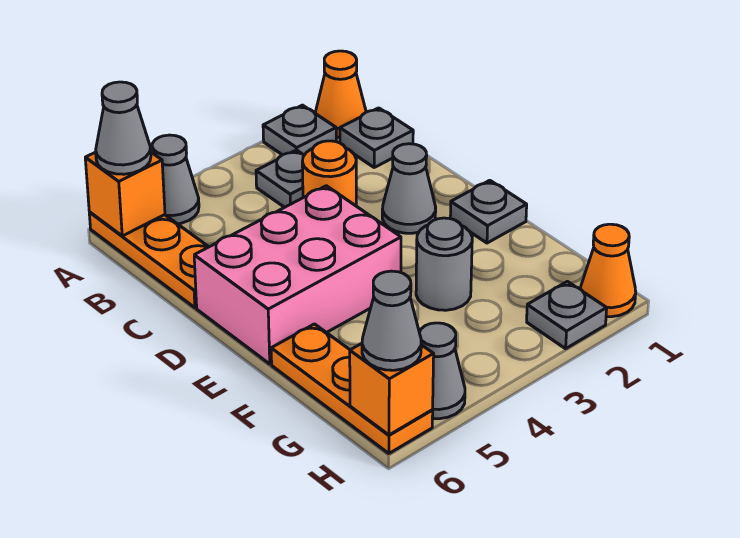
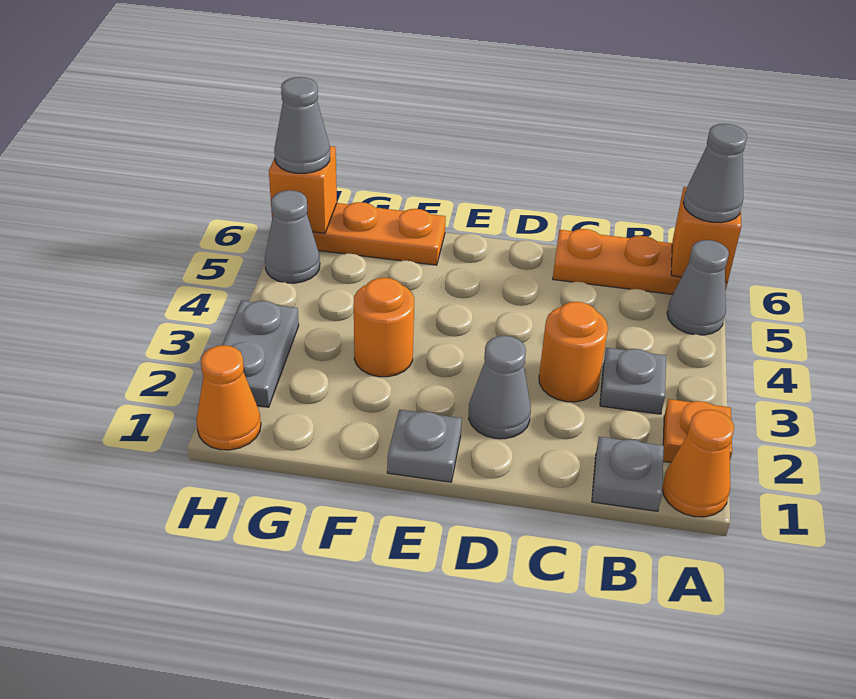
grey plate A2 level 1 -> orange plate A2 level 1
pink brick D4:E6 level 1 -> none
grey round brick F3 level 1 -> orange round brick F3 level 1
grey plate H2 level 1 -> grey plate H2:H3 level 1

